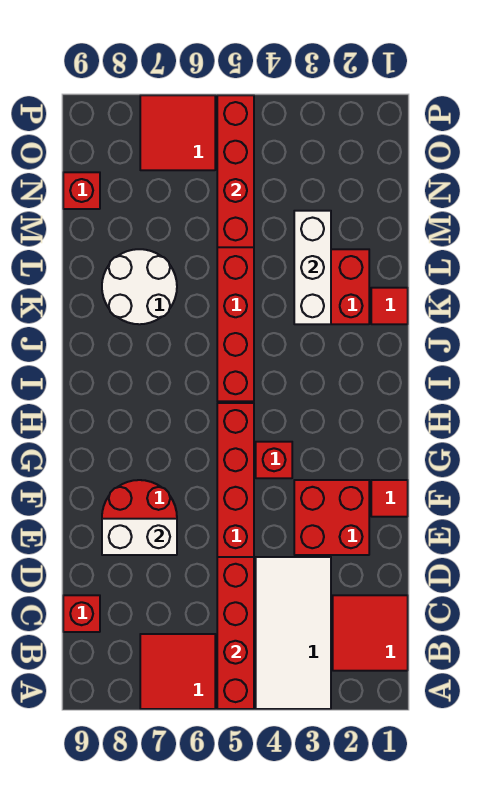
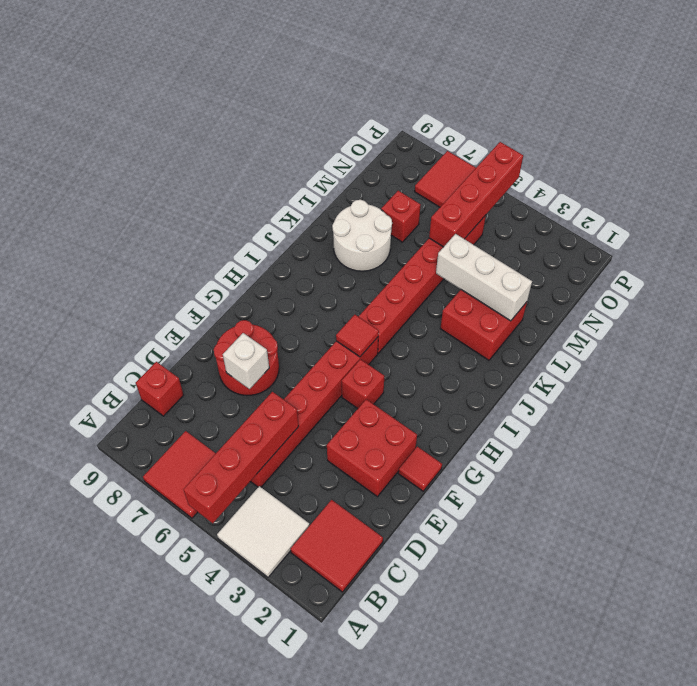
white tile A3:D4 level 1 -> white tile A3:B4 level 1
white brick E7:E8 level 2 -> white brick E7 level 2
red tile K1 level 1 -> red tile H5 level 2
white brick K3:M3 level 2 -> white brick L2:L4 level 2
red brick N9 level 1 -> red brick M7 level 1

